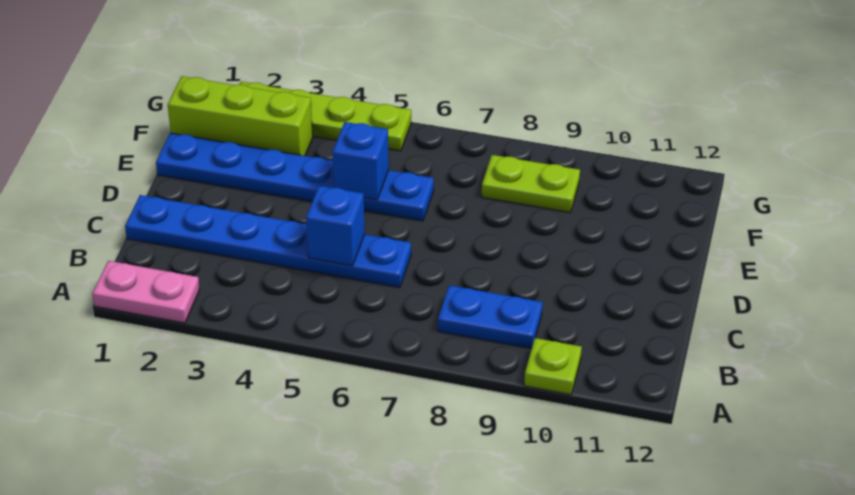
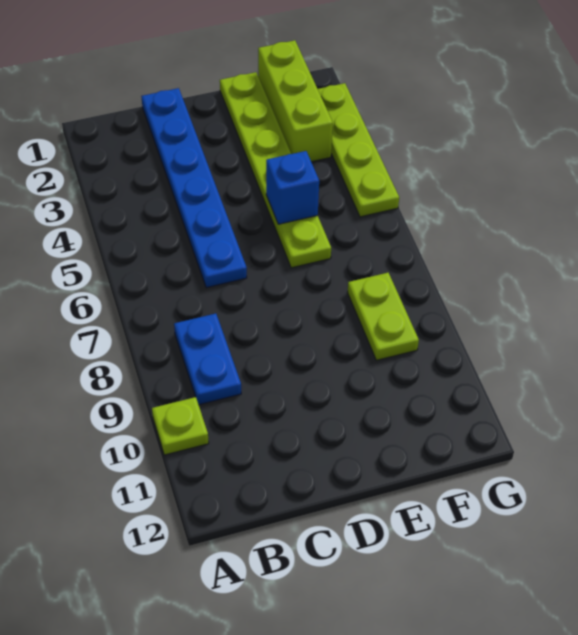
pink plate A1:A2 level 1 -> none
blue brick C5 level 2 -> none
blue plate E1:E6 level 1 -> lime plate E1:E6 level 1

